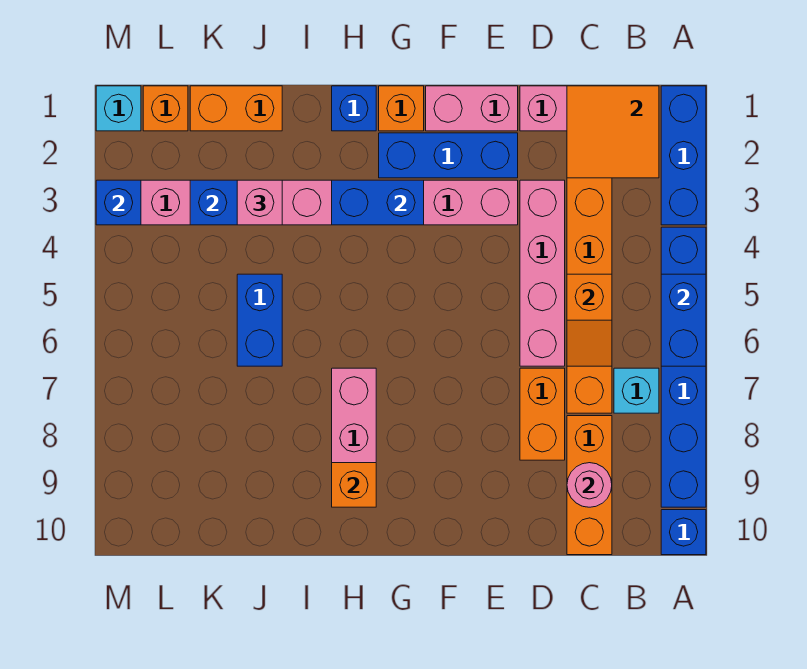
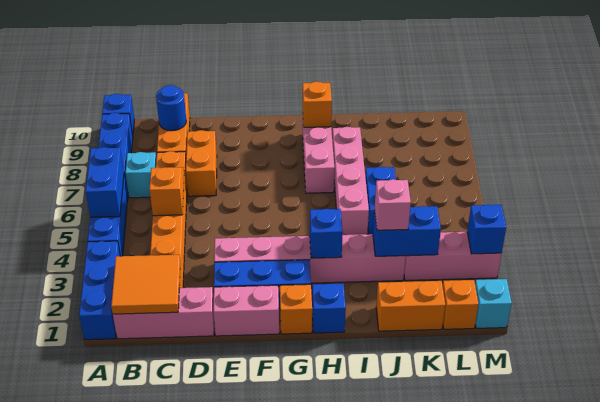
pink round brick C9 level 2 -> blue round brick C9 level 2
pink brick D3:D6 level 1 -> pink brick I5:I8 level 1
blue brick G3:H3 level 2 -> blue brick H3 level 2

